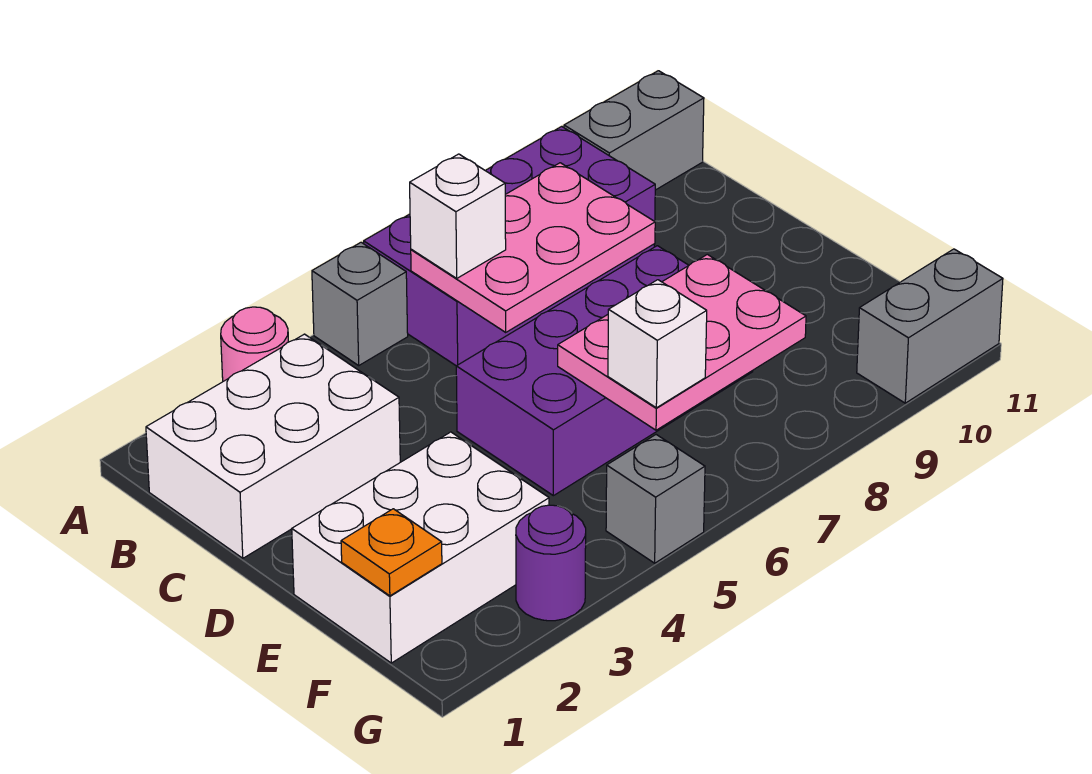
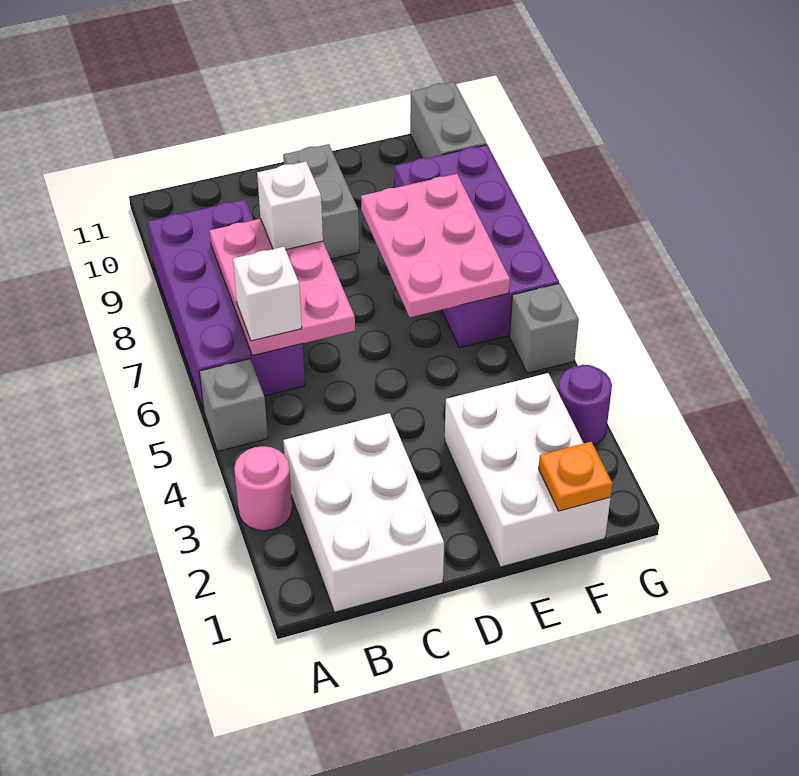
grey brick A10:A11 level 1 -> grey brick D9:D10 level 1
purple brick D5:E8 level 1 -> purple brick F6:G9 level 1
white brick F6 level 3 -> white brick C8 level 3

